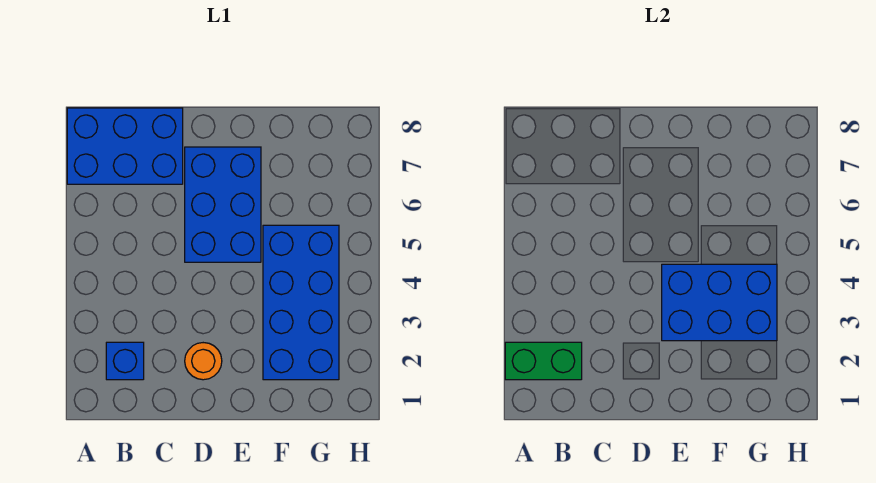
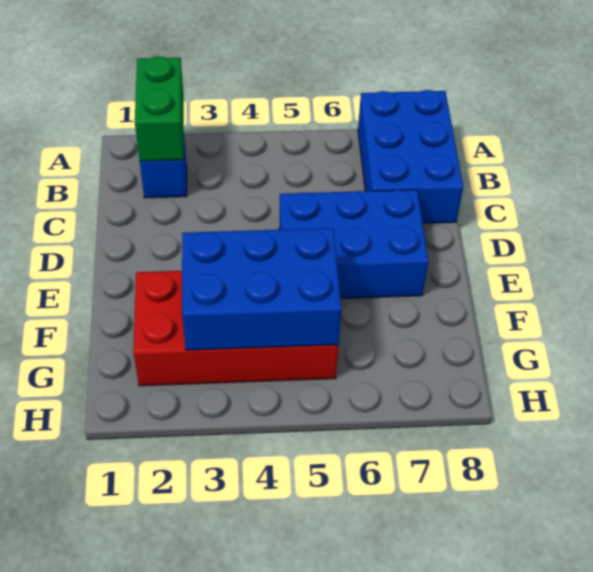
orange round brick D2 level 1 -> none
blue brick E3:G4 level 2 -> blue brick F3:G5 level 2
blue brick F2:G5 level 1 -> red brick F2:G5 level 1

